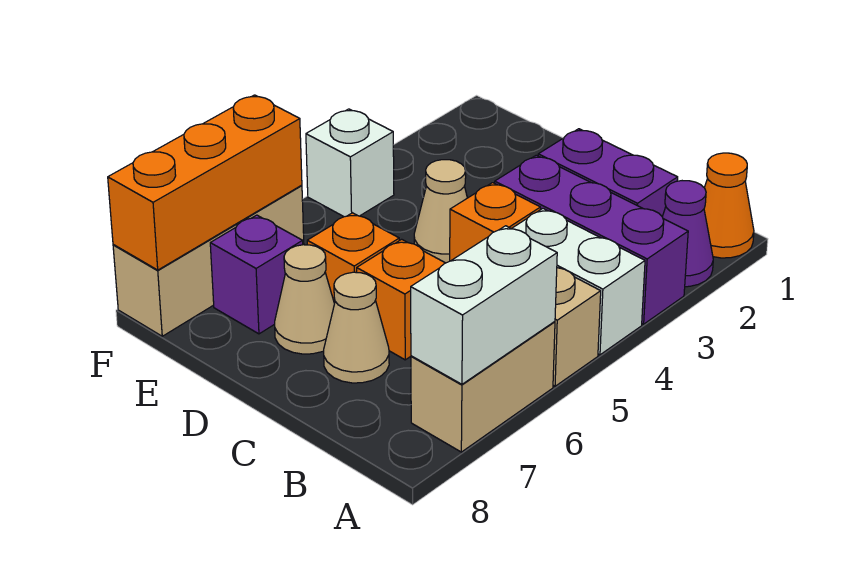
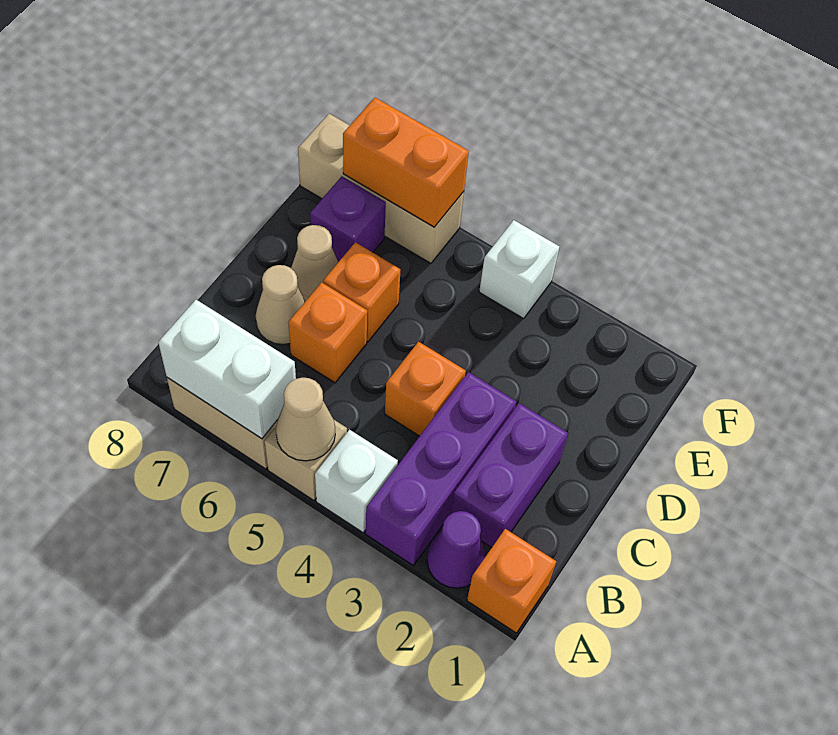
orange cone A1 level 1 -> orange brick A1 level 1
white brick A4:B4 level 1 -> white brick A4 level 1
tan cone D4 level 1 -> tan cone A5 level 2
orange brick F6:F8 level 2 -> orange brick F6:F7 level 2

